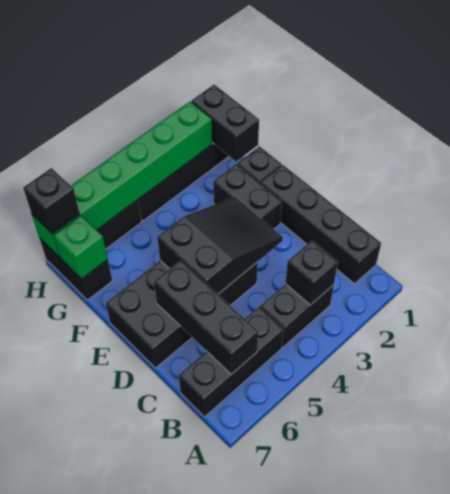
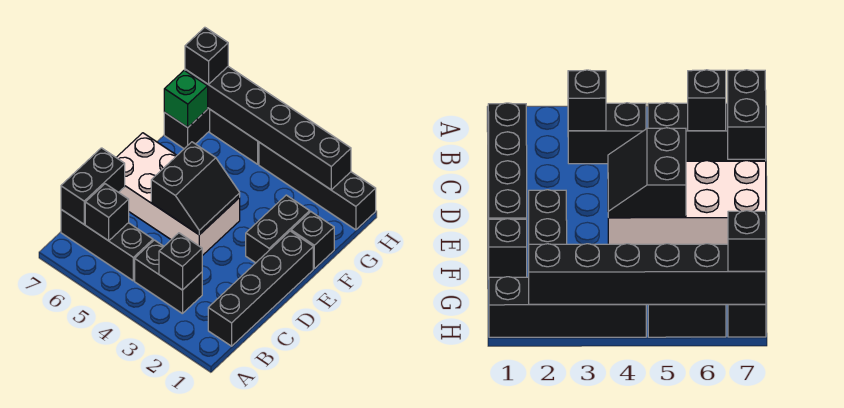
black brick B6:D6 level 2 -> black brick B6 level 2
black slope D3:E5 level 2 top 5 -> black slope D4:E5 level 2 top 5
black brick D4:E7 level 1 -> white brick D4:E7 level 1
black brick G1:H1 level 2 -> black brick B7:C7 level 2
green brick H2:H7 level 2 -> black brick H2:H7 level 2

